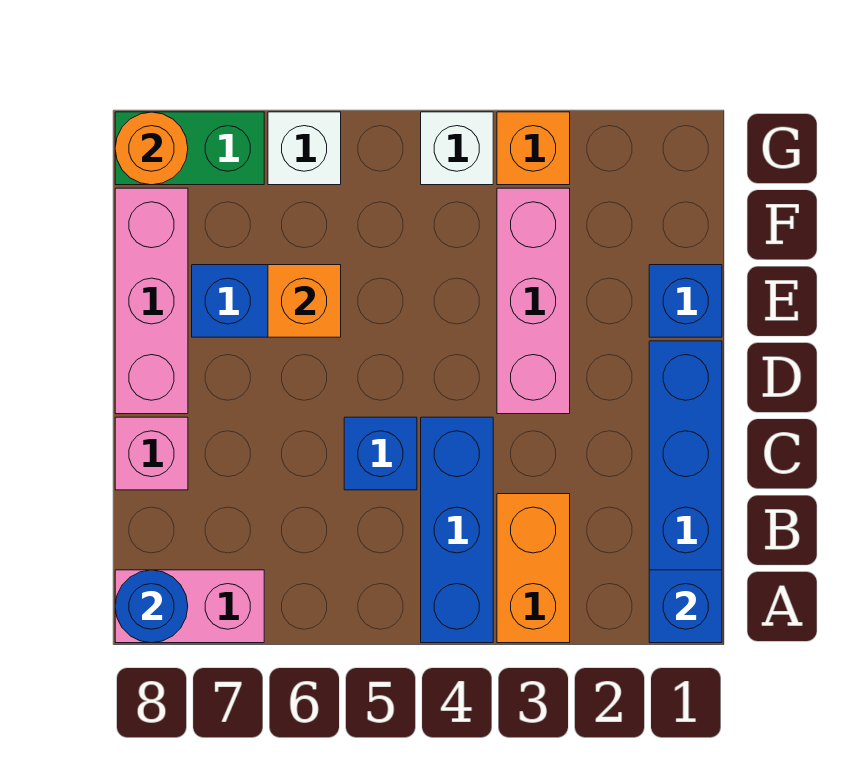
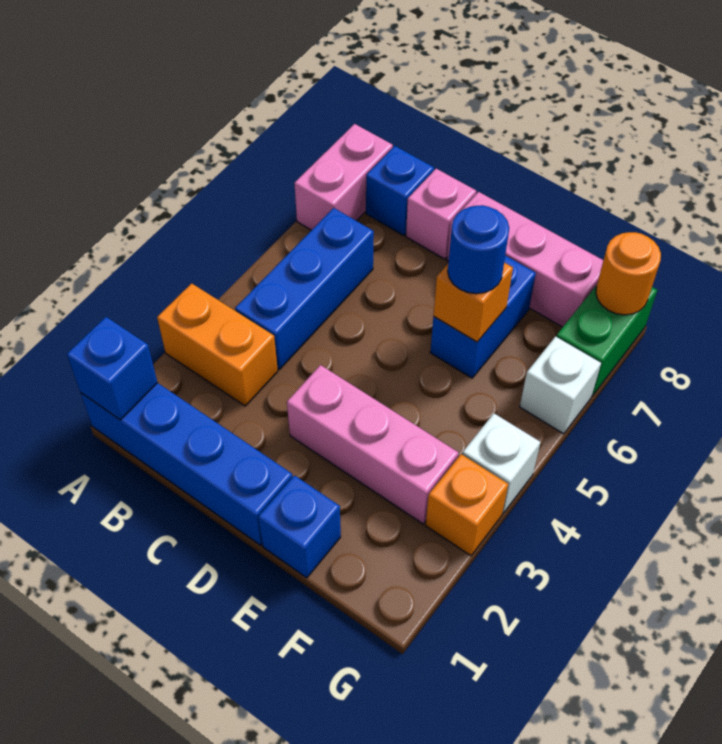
blue brick A4:C4 level 1 -> blue brick B4:B6 level 1
blue round brick A8 level 2 -> blue round brick E6 level 3
blue brick C5 level 1 -> blue brick B8 level 1

